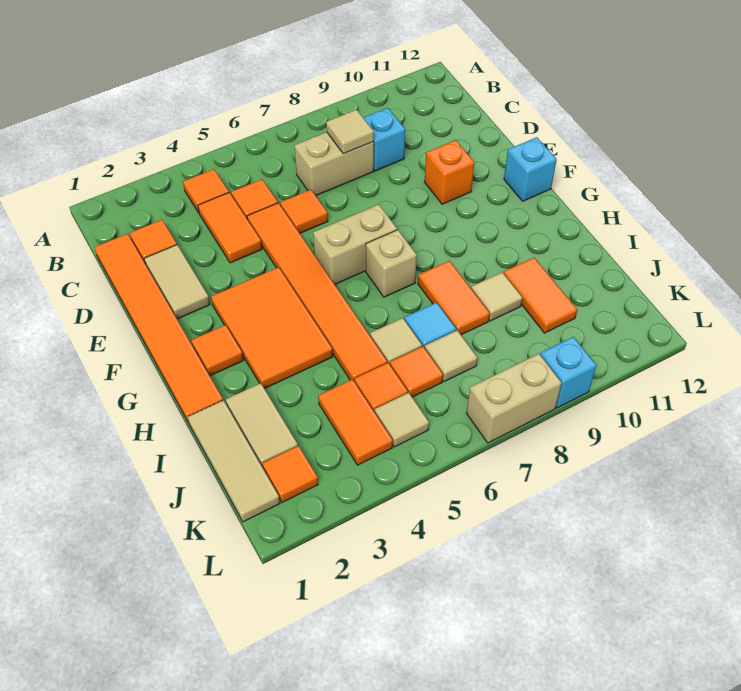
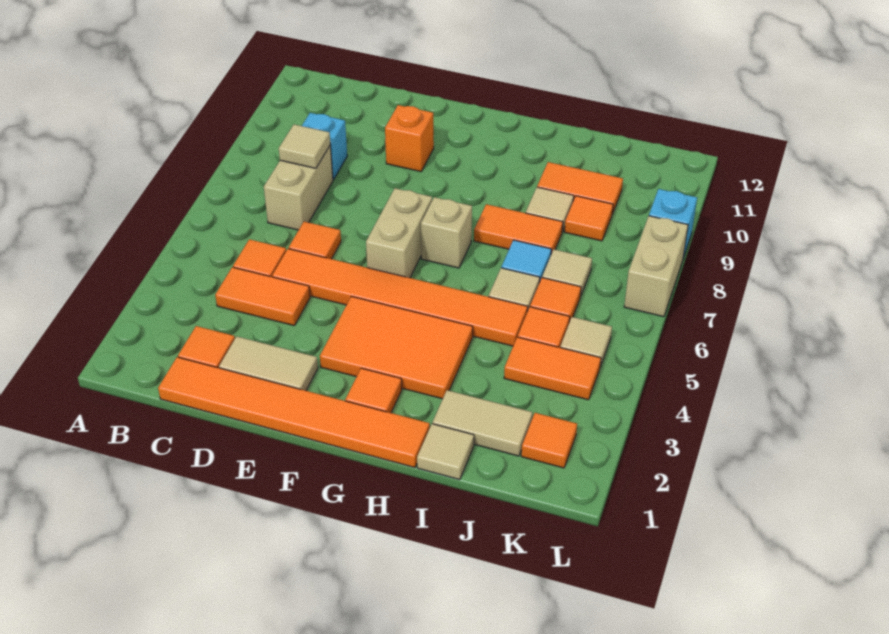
orange tile B4 level 1 -> orange tile J9 level 1
cyan brick F12 level 1 -> none
tan tile I1:K1 level 1 -> tan tile I1 level 1

